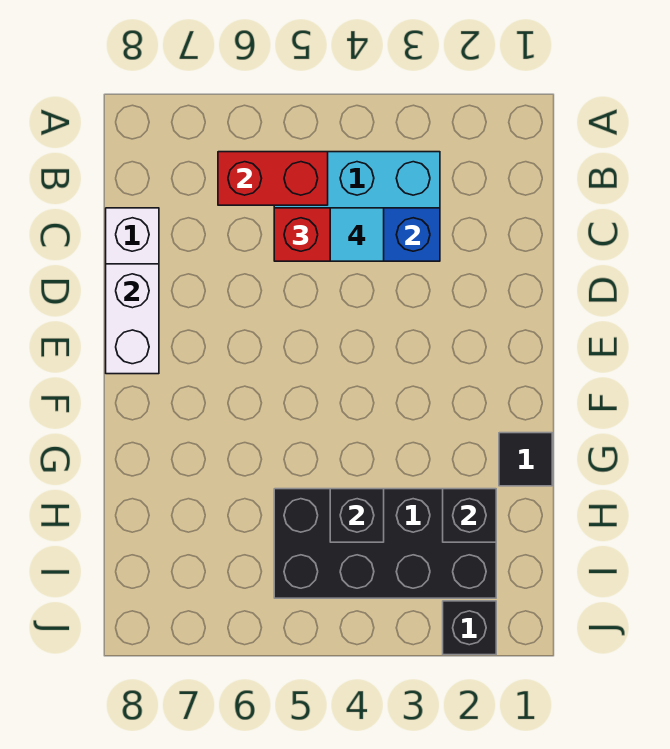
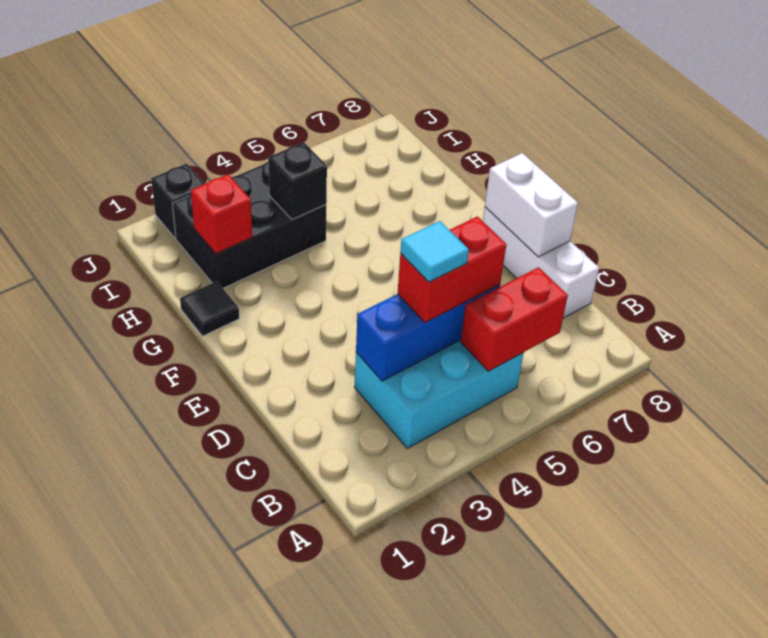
black brick H2:I5 level 1 -> black brick H2:I4 level 1
black brick H2 level 2 -> red brick H2 level 2

